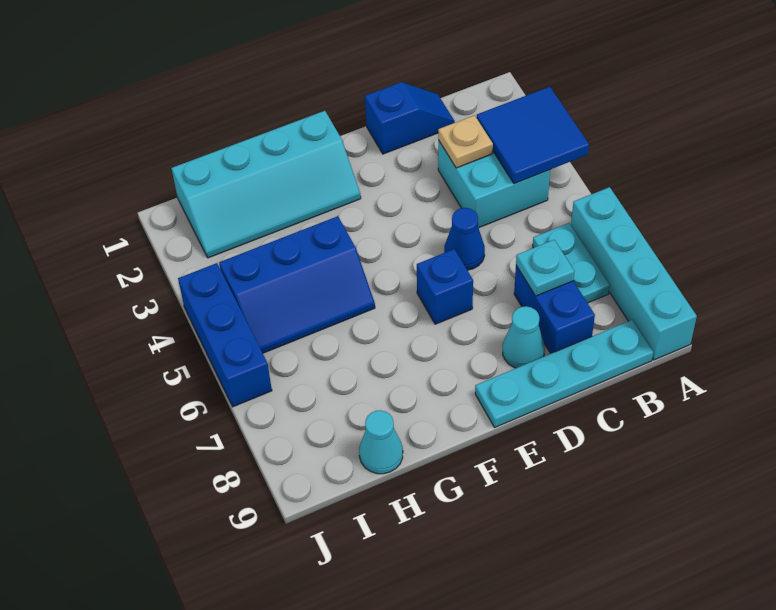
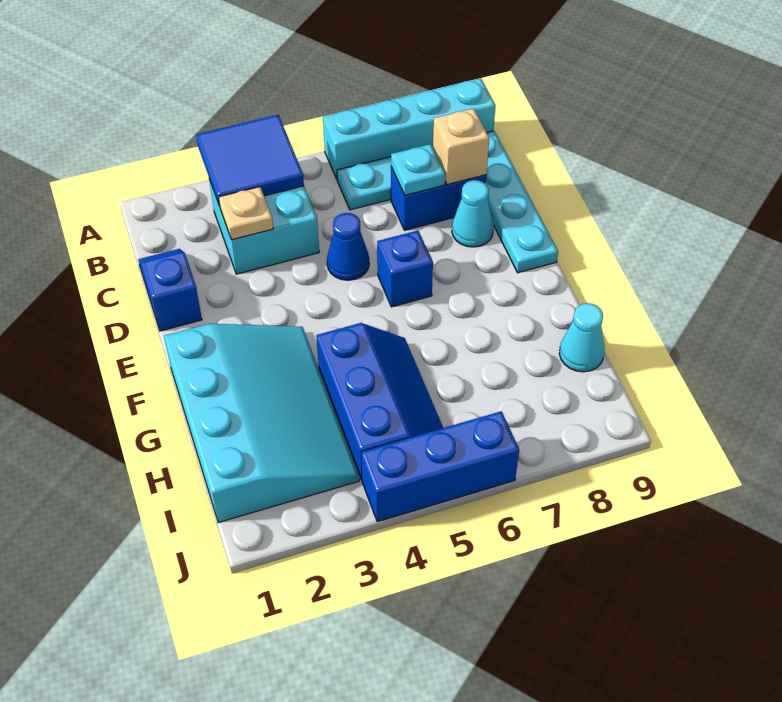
none -> tan brick C8 level 2
cyan slope F1:I2 level 1 top 1 -> cyan slope F1:I3 level 1 top 1

